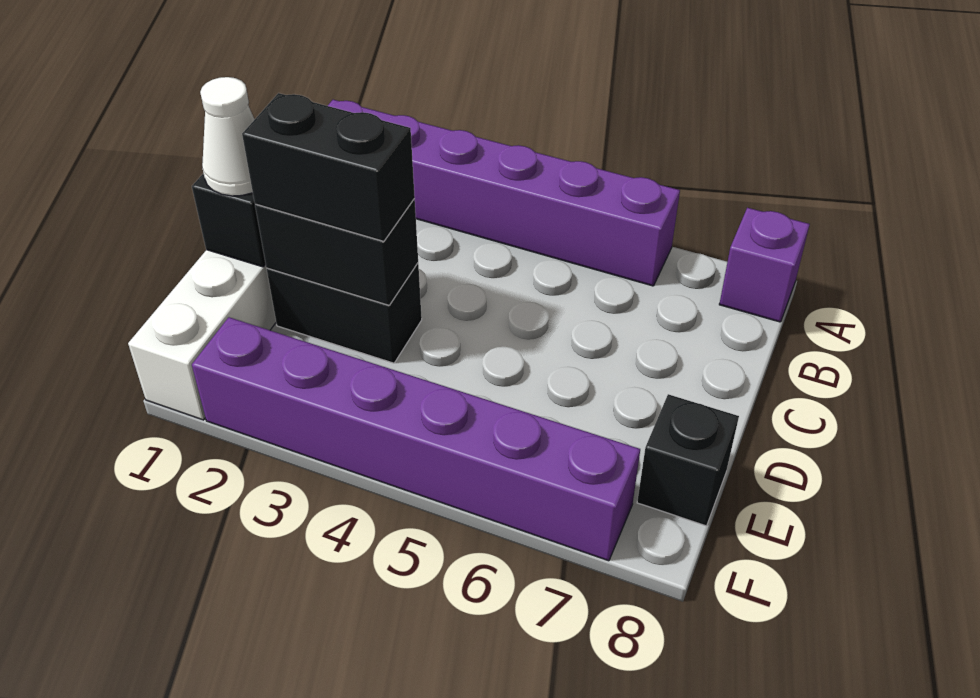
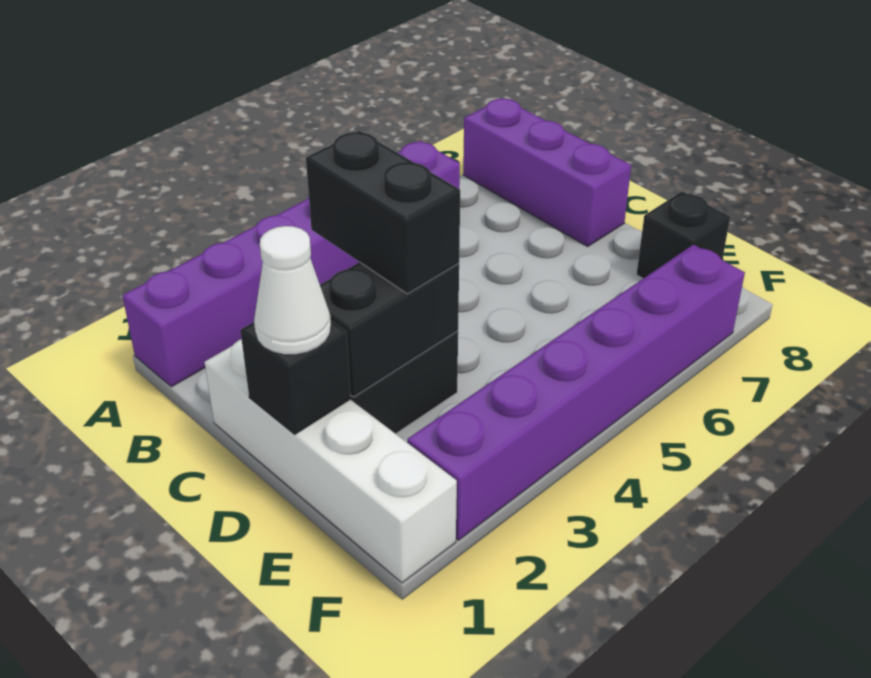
purple brick A8 level 1 -> purple brick A8:C8 level 1
black brick D2:D3 level 3 -> black brick C3:D3 level 3

